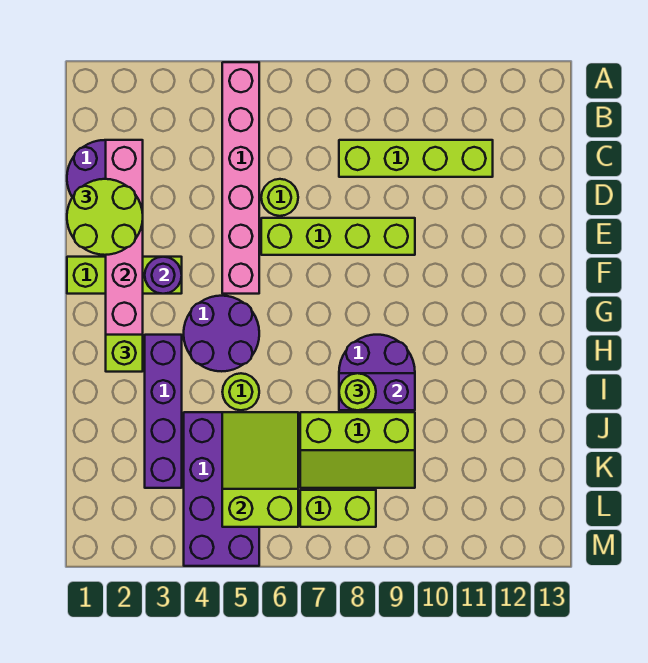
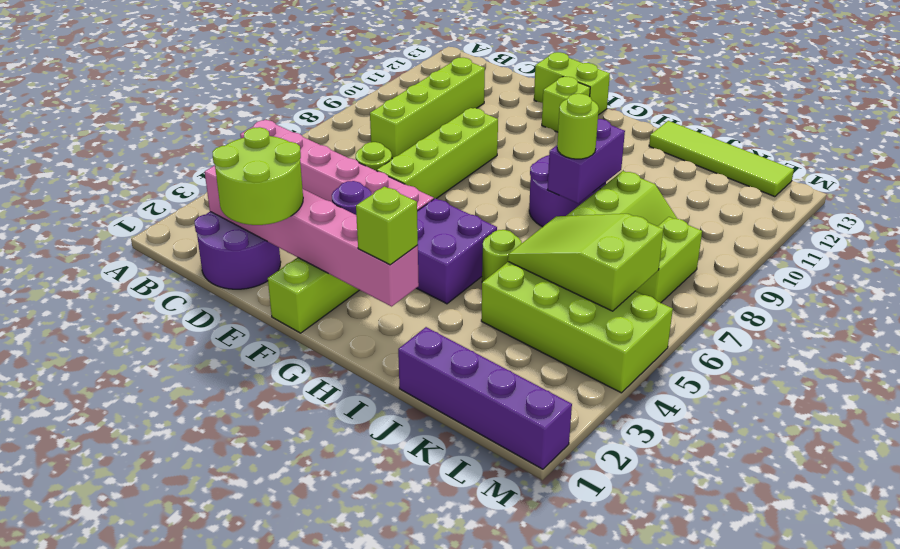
none -> lime brick E13:F13 level 1
none -> lime brick F12 level 1
purple round brick G4:H5 level 1 -> purple brick G4:H5 level 1
purple brick H3:K3 level 1 -> purple brick J1:M1 level 1
none -> lime tile I13:L13 level 1
purple brick J4:M5 level 1 -> lime brick J4:M5 level 1

